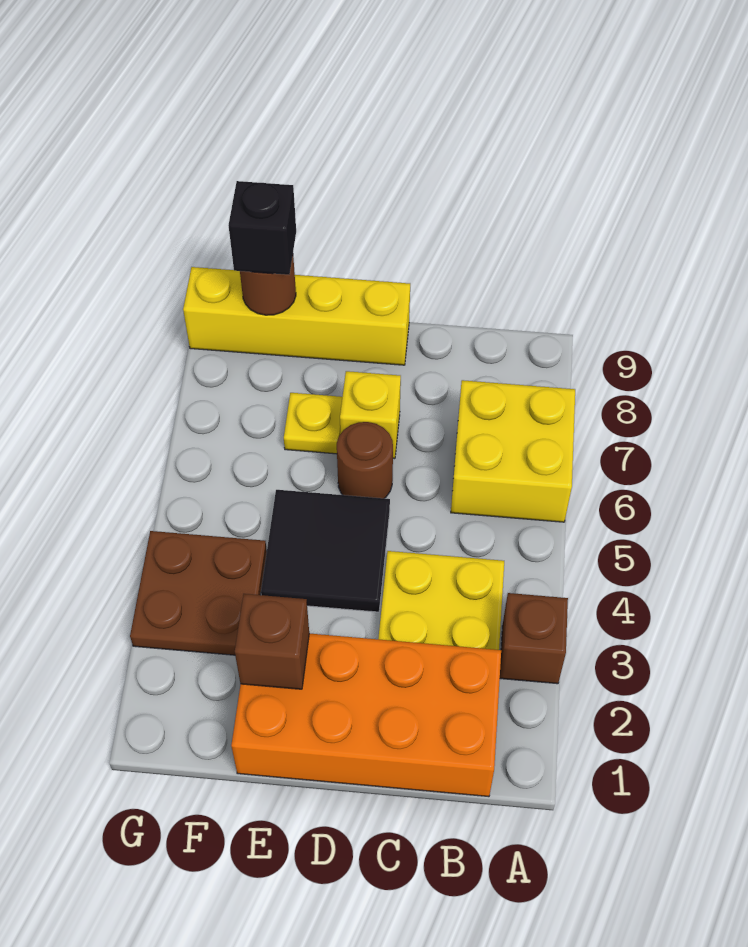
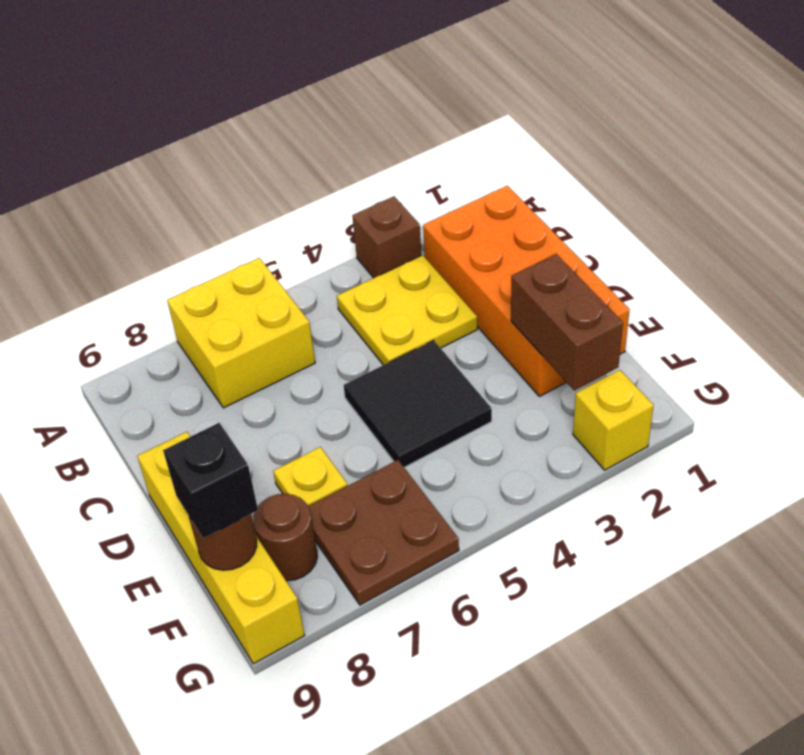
brown round brick D6 level 1 -> brown round brick F8 level 1
yellow brick D7 level 1 -> yellow brick G2 level 1
brown brick E2 level 2 -> brown brick E2:F2 level 2
brown plate F3:G4 level 1 -> brown plate F6:G7 level 1

